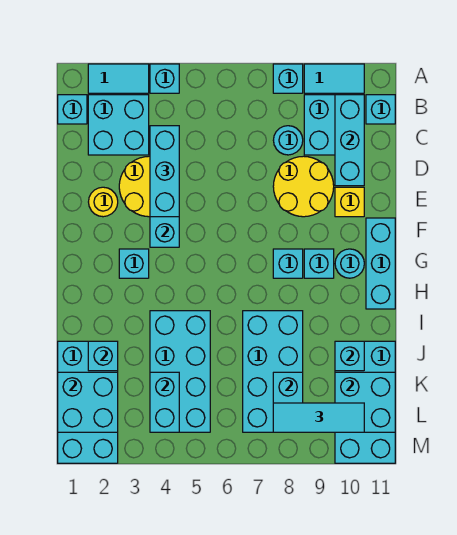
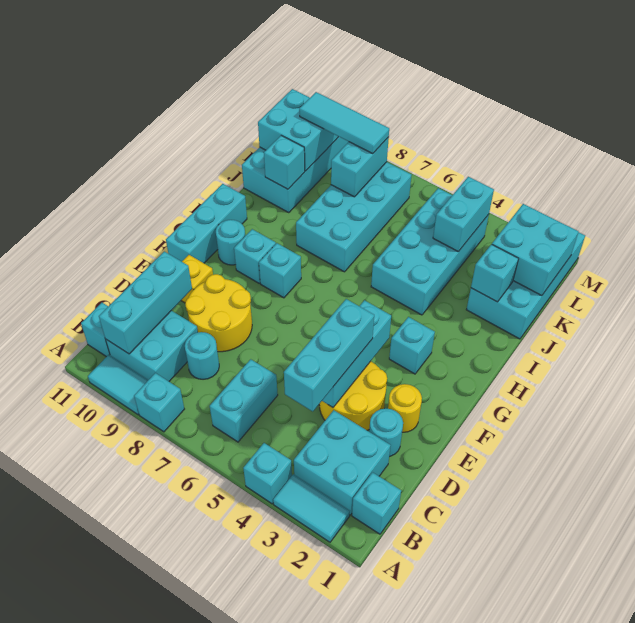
none -> cyan brick B6:C6 level 1
none -> cyan round brick D2 level 1

